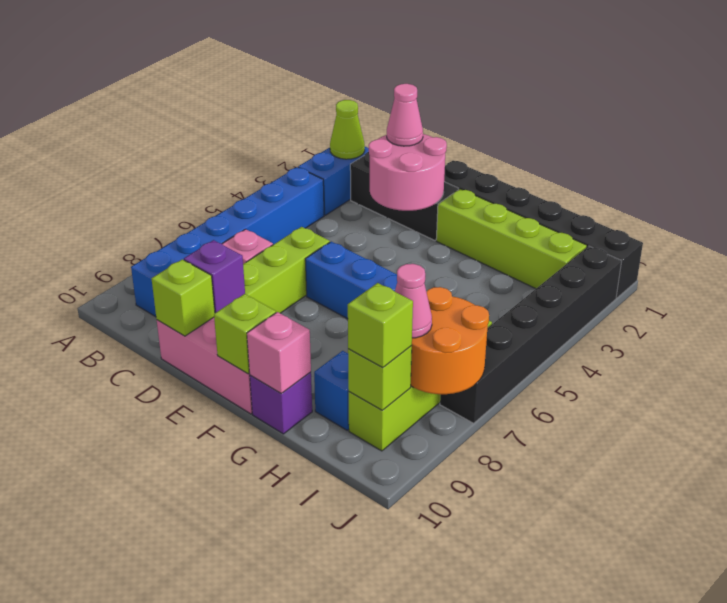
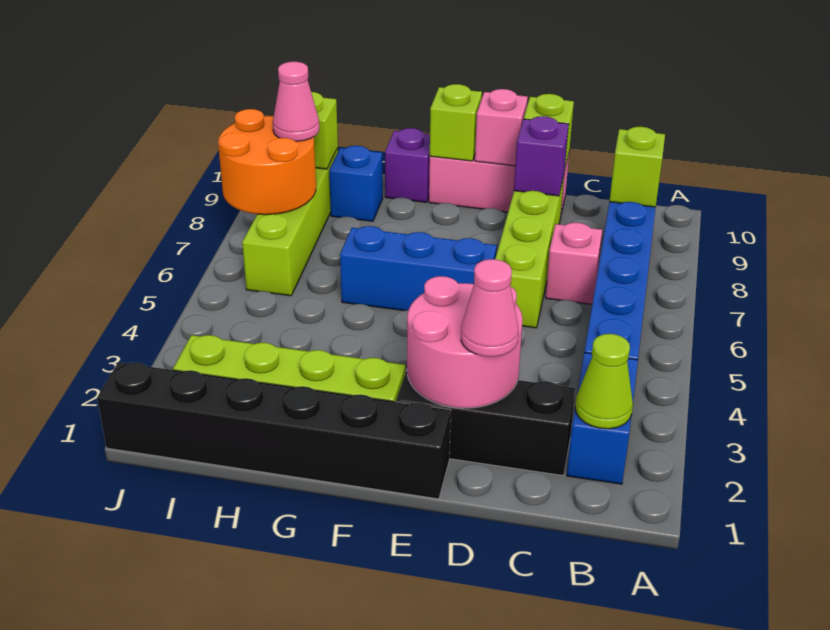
pink brick G10 level 2 -> pink brick E10 level 2
lime brick I9 level 3 -> lime brick B9 level 2
black brick J2:J7 level 1 -> none

